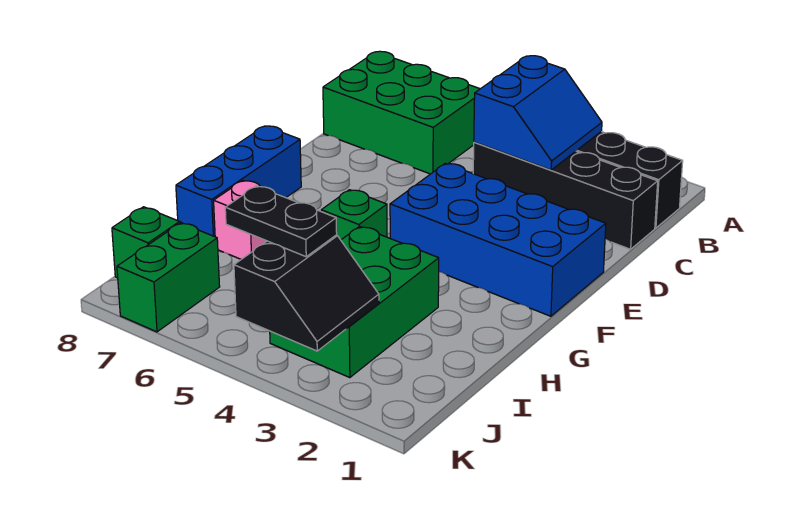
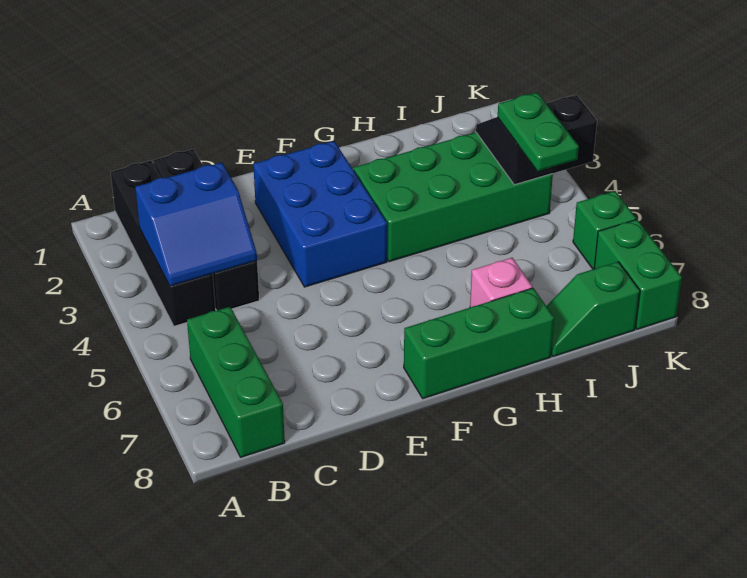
blue slope B3:C4 level 2 top 4 -> blue slope B3:C4 level 2 top 3
green brick B6:C8 level 1 -> green brick B6:B8 level 1
blue brick E1:F4 level 1 -> blue brick E2:F4 level 1
blue brick F8:H8 level 1 -> green brick F8:H8 level 1
green brick G5 level 1 -> green brick K6 level 1
green brick H3:J4 level 1 -> green brick G3:J4 level 1
black plate J4:J5 level 3 -> green plate J4:J5 level 3
green brick J7:K7 level 1 -> green brick K7:K8 level 1

